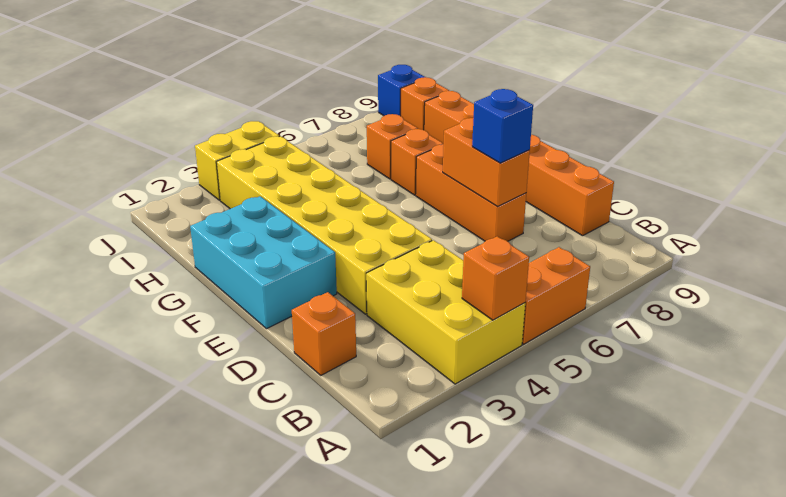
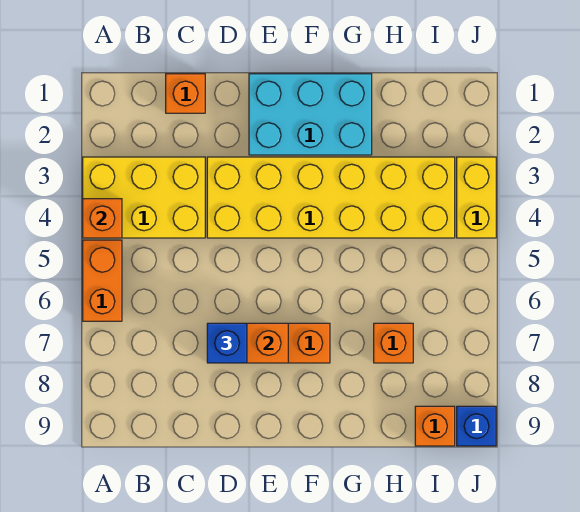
orange brick C9:H9 level 1 -> none
orange brick G7 level 1 -> none

